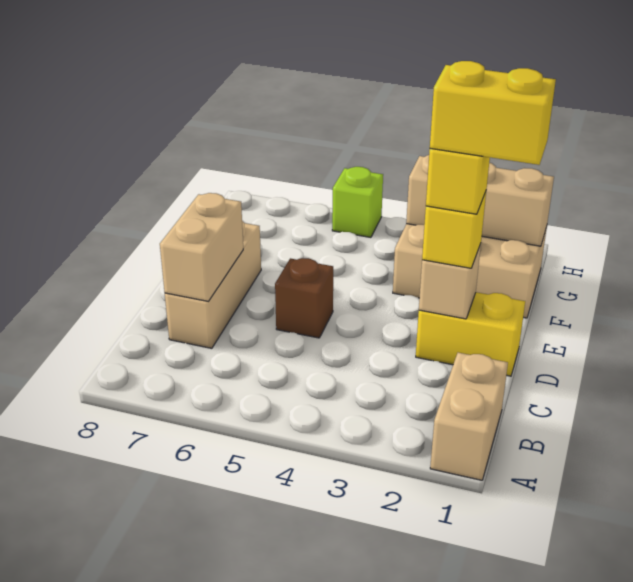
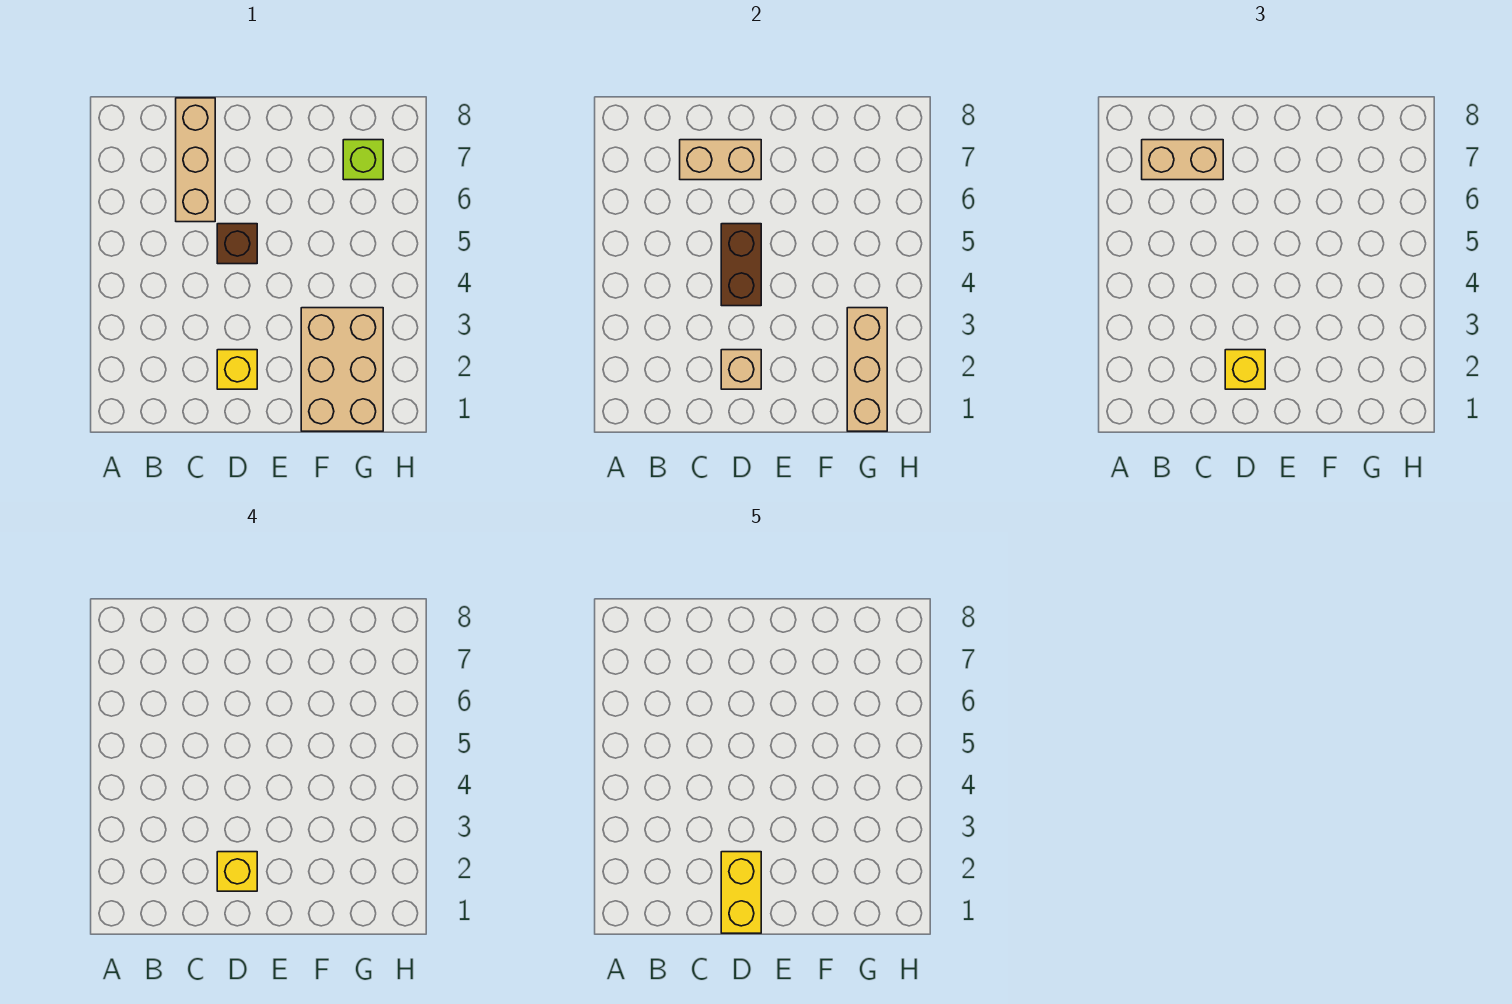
tan brick A1:B1 level 1 -> tan brick B7:C7 level 3
tan brick C7:E7 level 1 -> tan brick C6:C8 level 1
yellow brick D1:D2 level 1 -> yellow brick D2 level 1
none -> brown brick D4:D5 level 2
lime brick H5 level 1 -> lime brick G7 level 1

